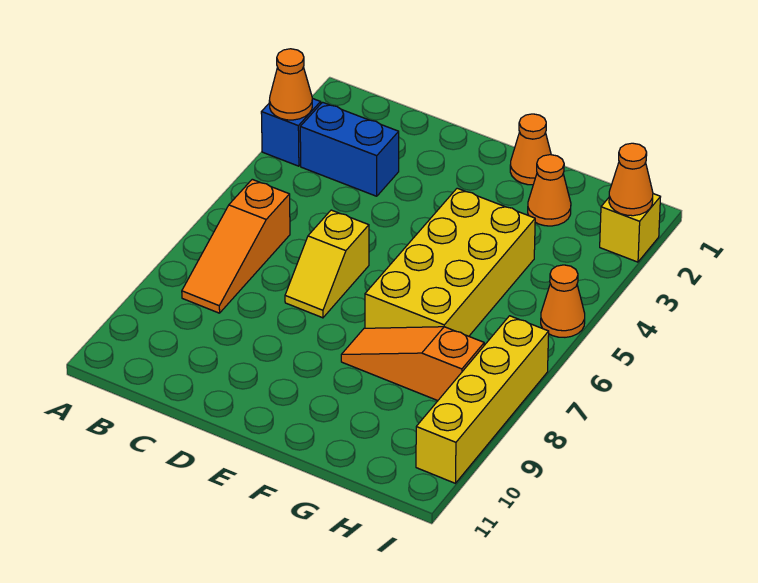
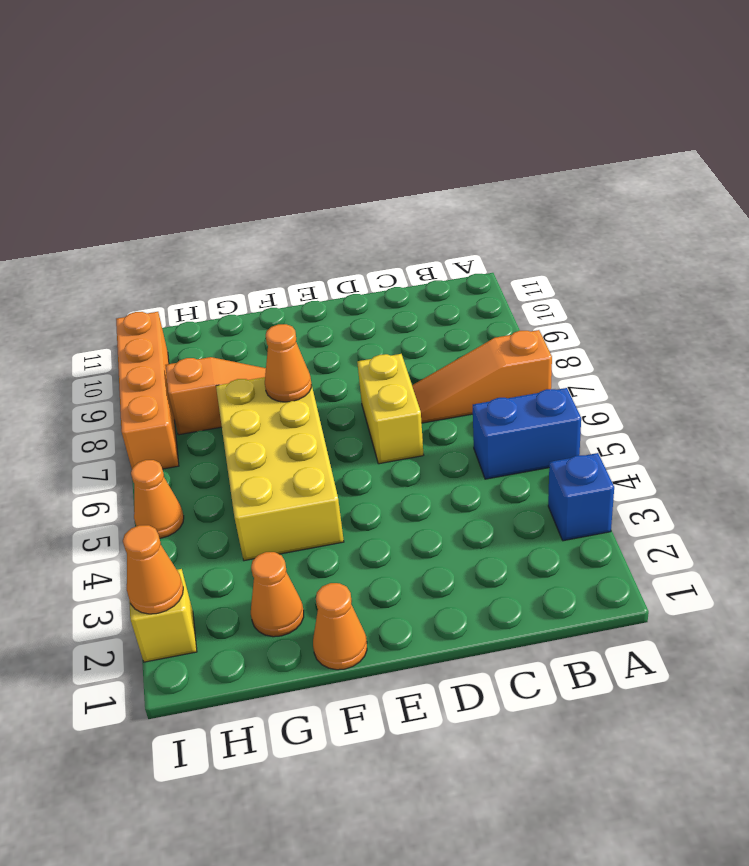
orange cone A3 level 2 -> orange cone F7 level 2
blue brick B3:C3 level 1 -> blue brick A5:B5 level 1
orange slope B6:B8 level 1 top 6 -> orange slope A7:C7 level 1 top A
yellow slope D6:D7 level 1 top 6 -> yellow brick D6:D7 level 1
yellow brick I7:I10 level 1 -> orange brick I7:I10 level 1

